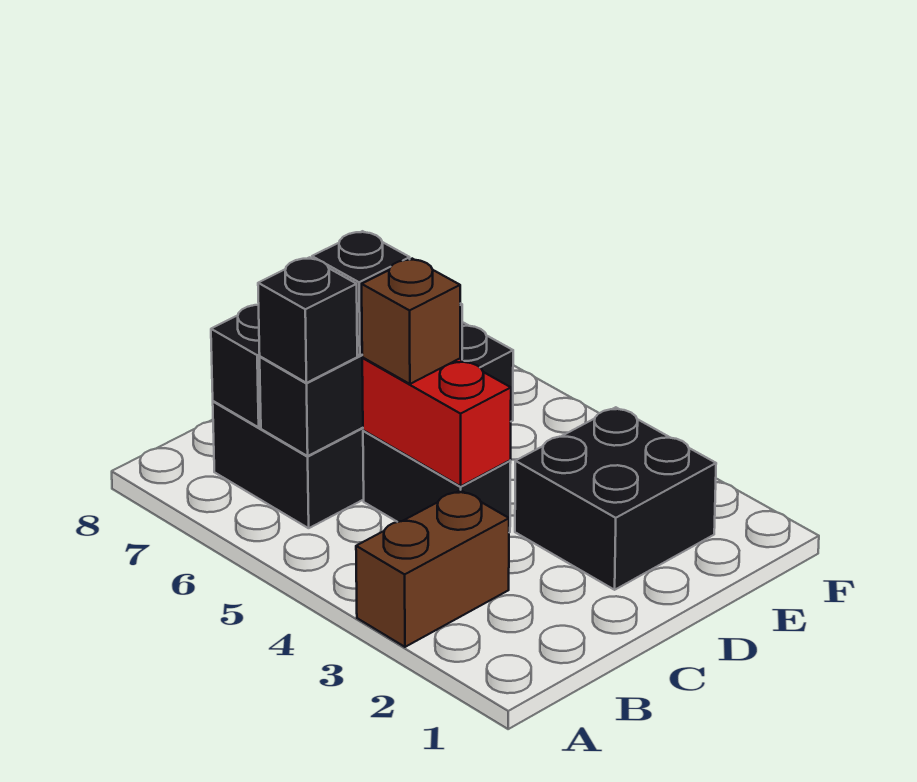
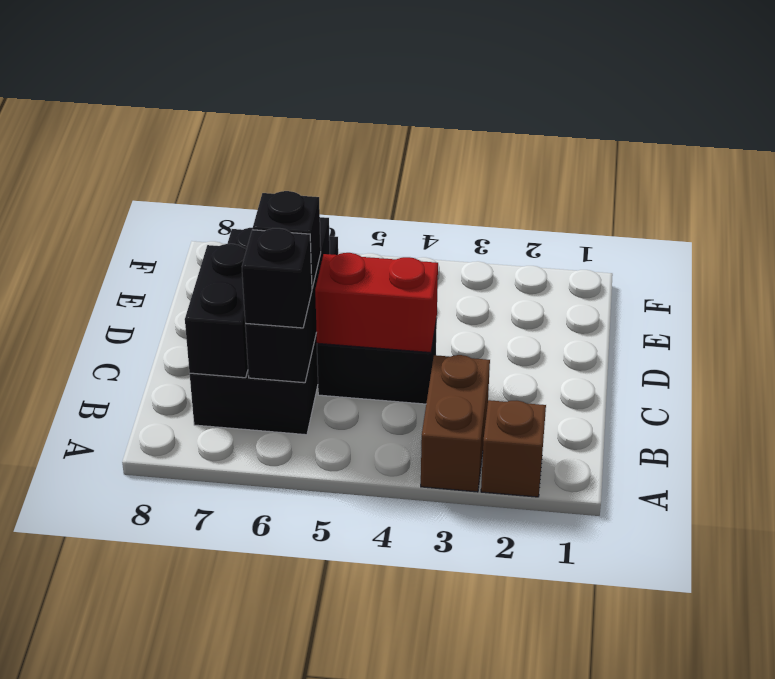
brown brick C5 level 3 -> brown brick A2 level 1
black brick D2:E3 level 1 -> none

